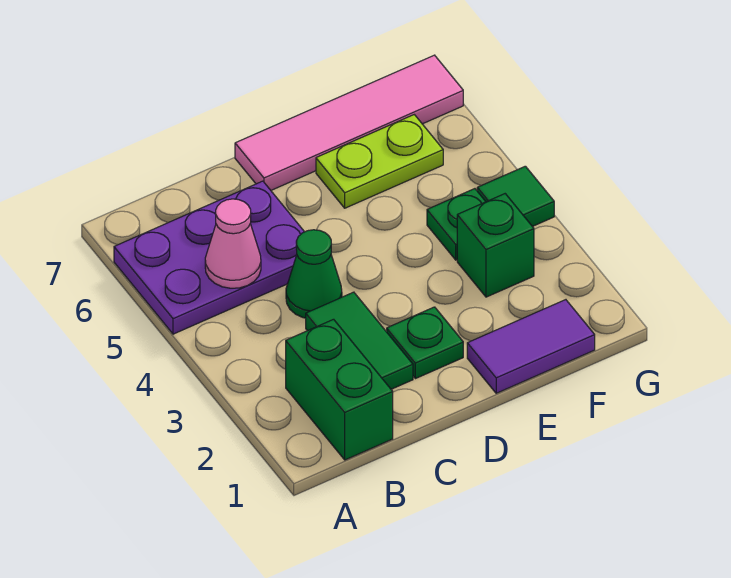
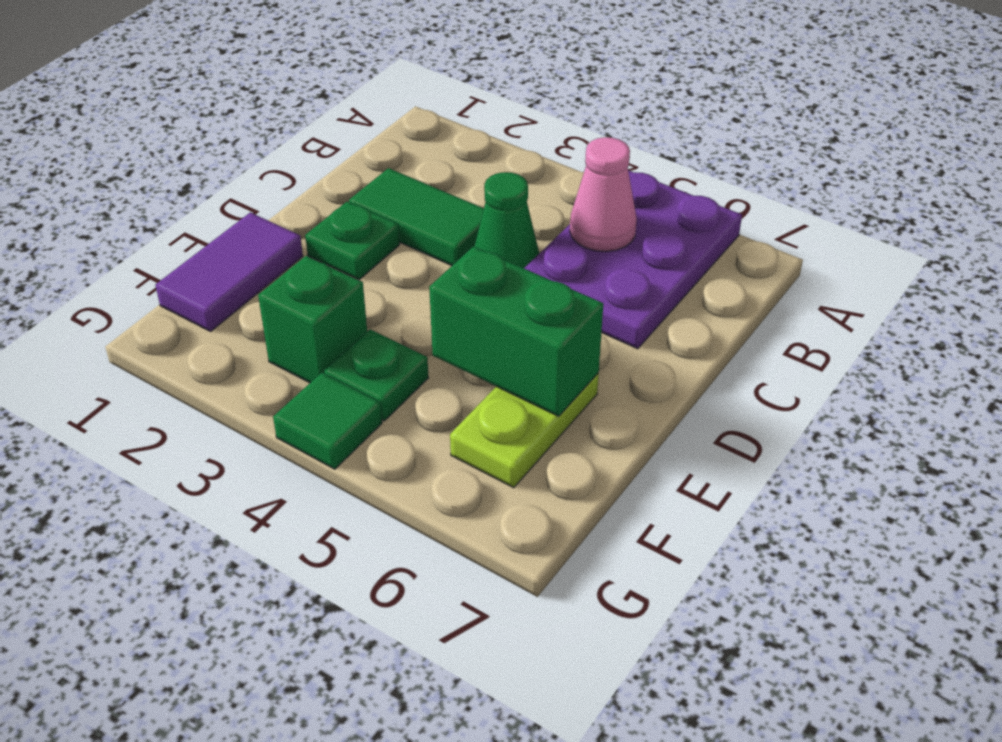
green brick B1:B2 level 1 -> green brick E5:E6 level 2
pink tile D7:G7 level 1 -> none

